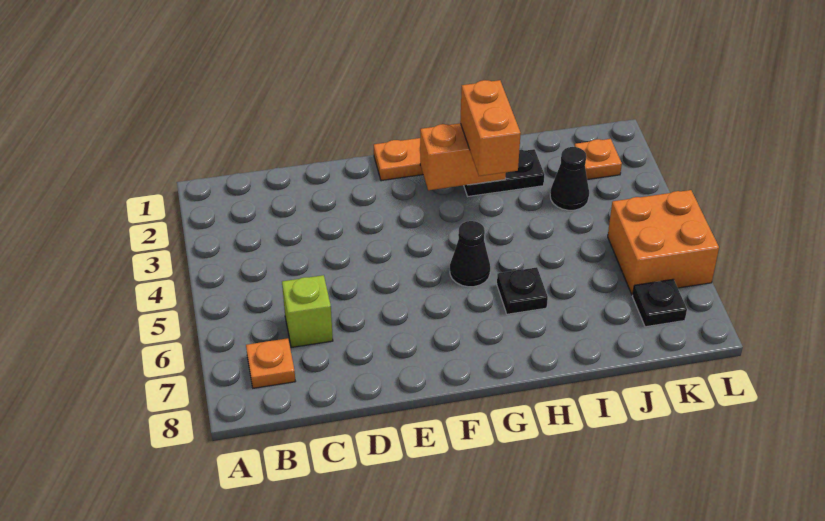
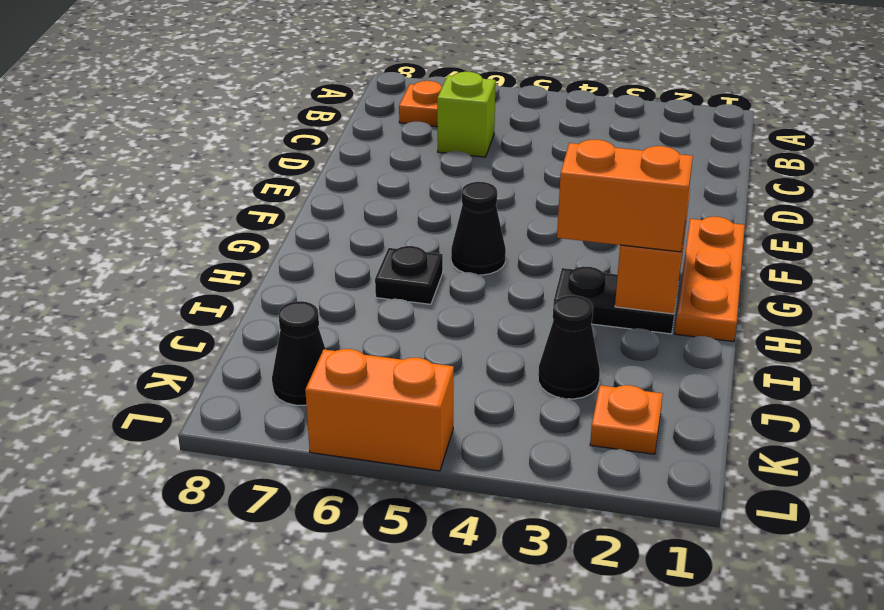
black plate H2:I2 level 1 -> black plate H2:H3 level 1
orange brick K5:L6 level 1 -> orange brick L5:L6 level 1
black plate K7 level 1 -> black cone K7 level 1

